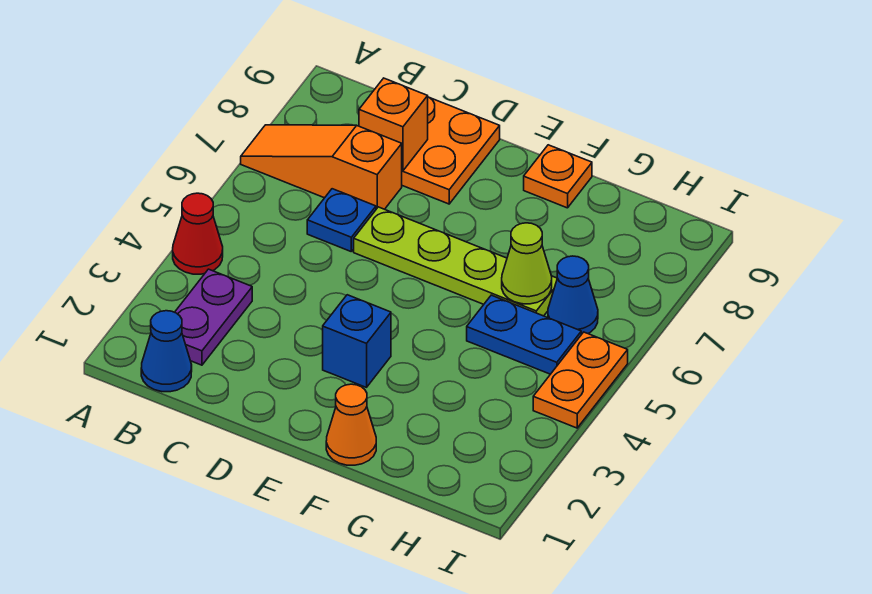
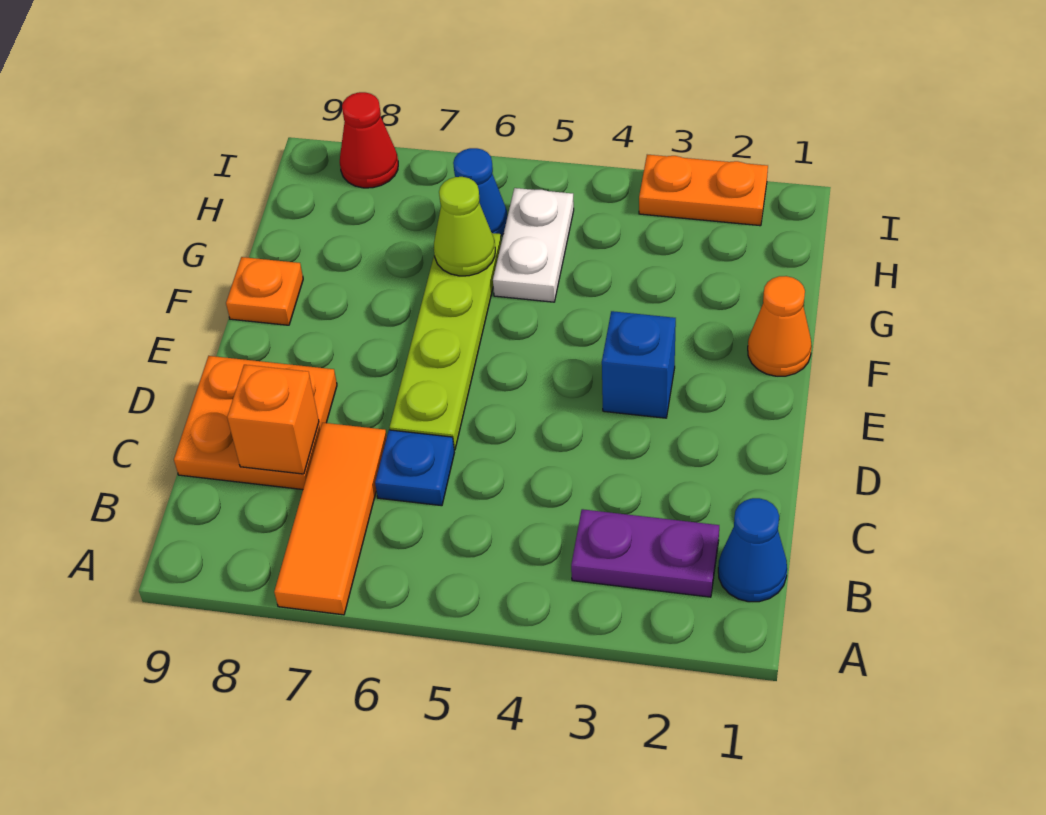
red cone A4 level 1 -> red cone I8 level 1
orange slope A7:C7 level 1 top C -> orange tile A7:C7 level 1
blue plate G5:H5 level 1 -> white plate G5:H5 level 1
orange plate I4:I5 level 1 -> orange plate I2:I3 level 1

